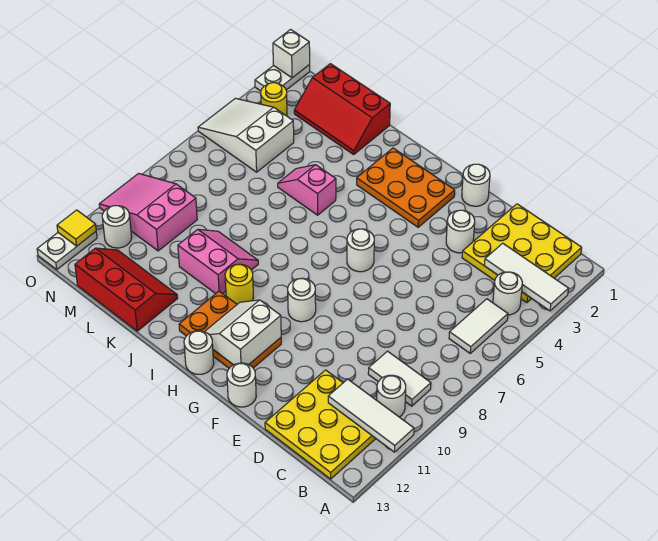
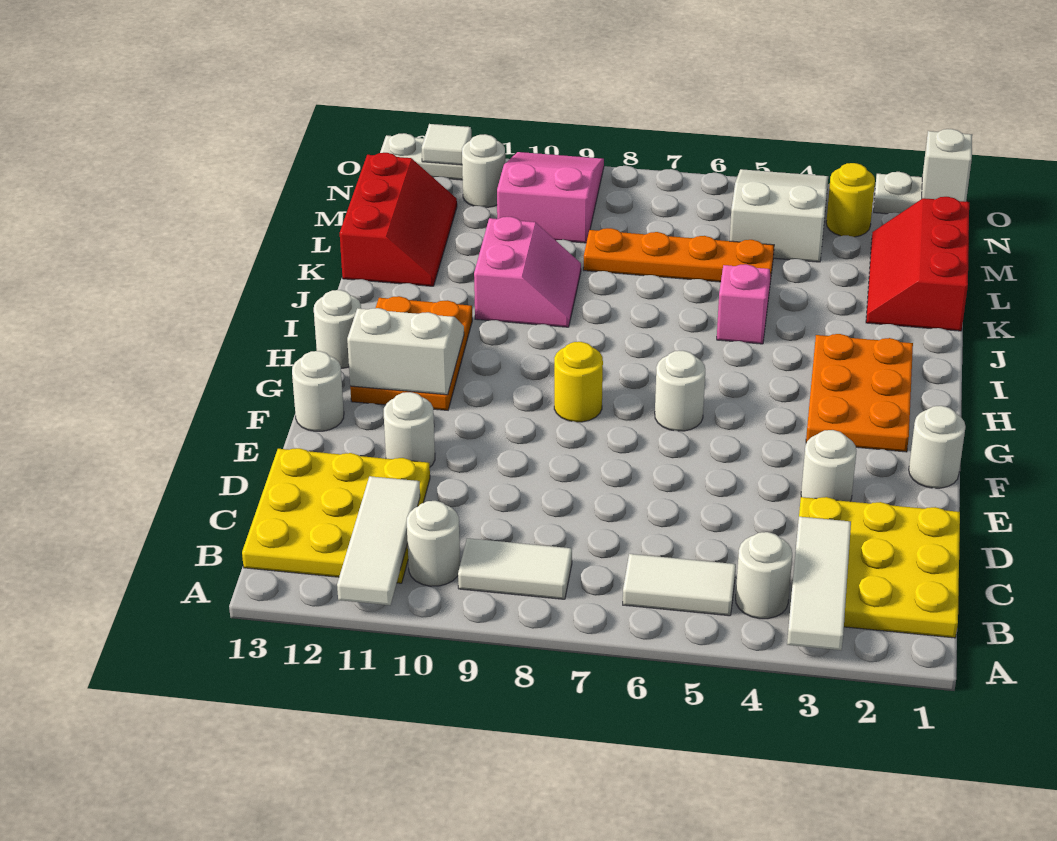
white tile B9:C9 level 1 -> white tile B8:B9 level 1
white round brick G9 level 1 -> white round brick E11 level 1
yellow round brick I10 level 1 -> yellow round brick G8 level 1
none -> orange plate L5:L8 level 1
yellow tile O12 level 2 -> white tile O12 level 2

